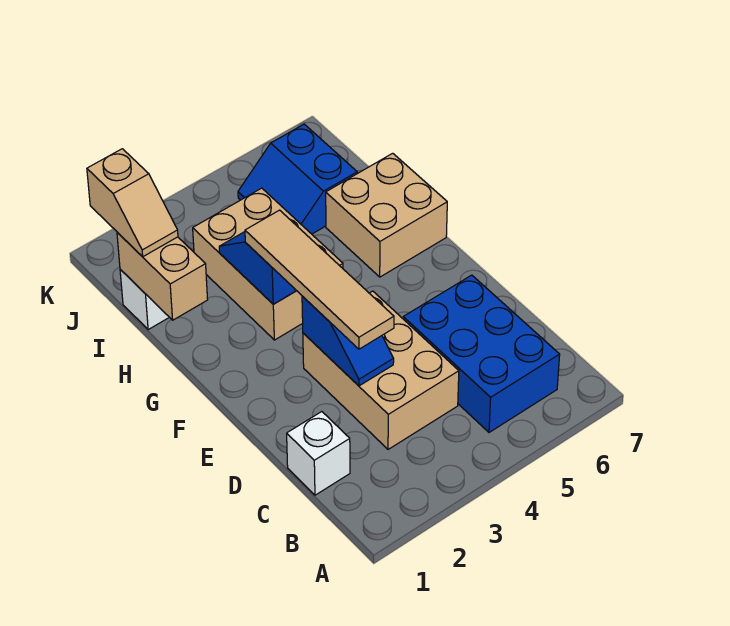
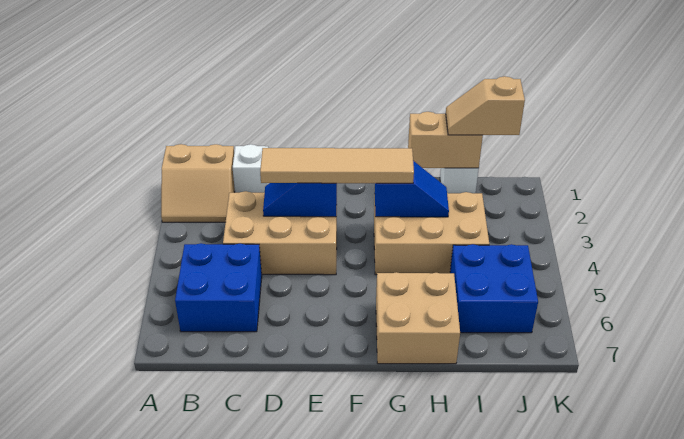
none -> tan slope A1:B2 level 1 top 1
blue brick B5:D6 level 1 -> blue brick B5:C6 level 1
blue slope I5:J6 level 1 top 6 -> blue brick I5:J6 level 1

